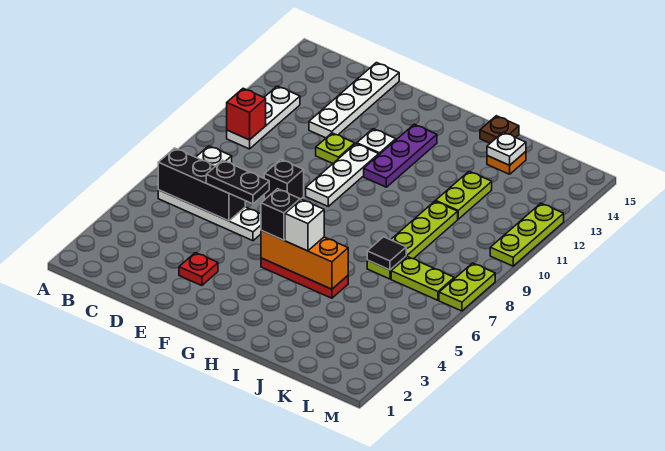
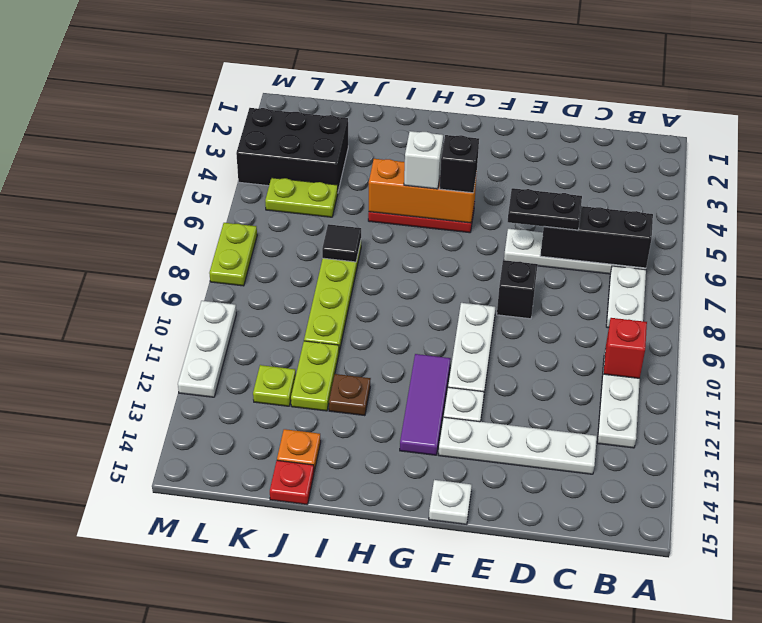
white plate D12:D15 level 1 -> white plate C13:F13 level 1
red plate E3 level 1 -> red plate J15 level 1
lime plate E11 level 1 -> lime plate K12 level 1
purple plate G11:G13 level 1 -> purple tile G11:G13 level 1
brown plate I15 level 1 -> brown plate I12 level 1
white plate J14 level 2 -> white plate F15 level 1
none -> black brick K3:M4 level 1
lime plate K7:L7 level 1 -> lime plate K5:L5 level 1
lime plate M10:M12 level 1 -> white plate M10:M12 level 1

